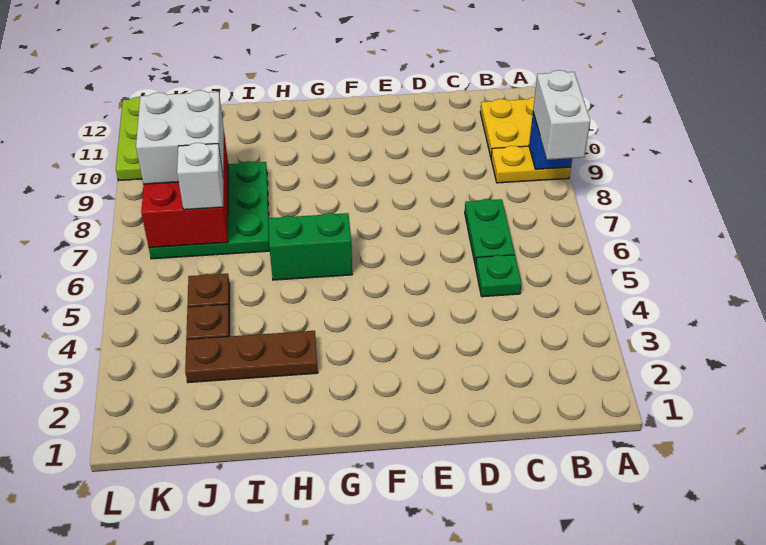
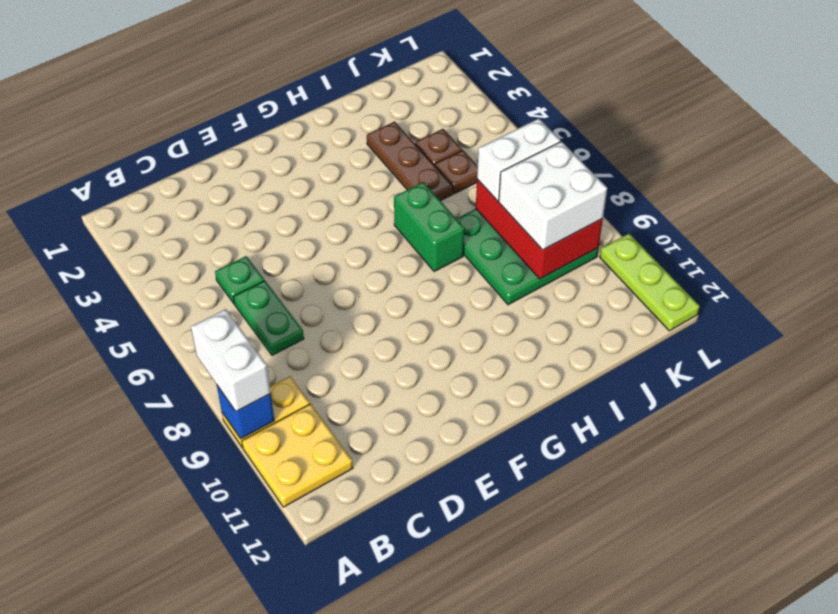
green brick G6:H6 level 1 -> green brick H6:H7 level 1
brown plate H3:J3 level 1 -> brown plate I3:I5 level 1
white brick J7 level 3 -> white brick J7:K7 level 3

